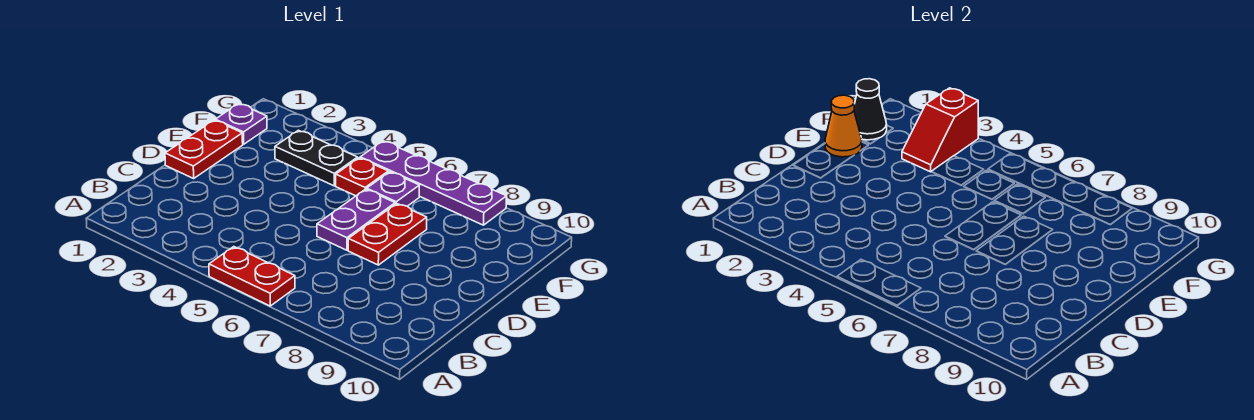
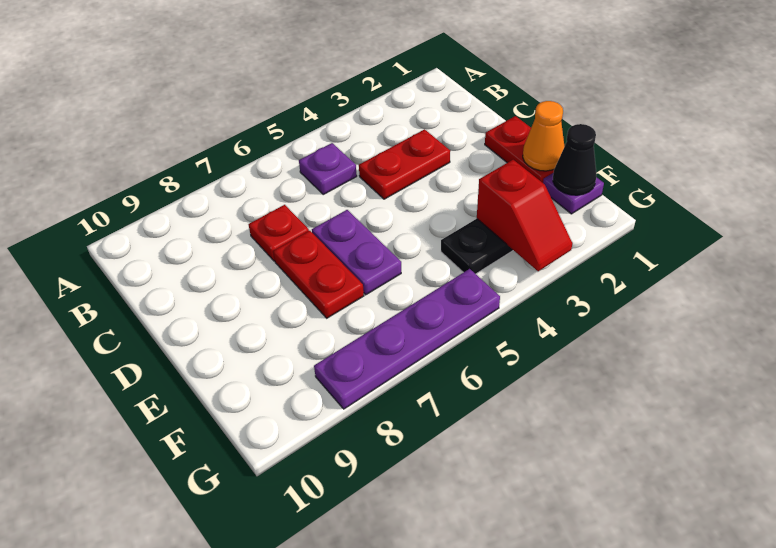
red plate A5:A6 level 1 -> red plate C3:C4 level 1
red slope F3:G3 level 2 top G -> red slope F3:G3 level 2 top F
red plate F5 level 1 -> red plate C7 level 1
purple plate F6 level 1 -> purple plate B5 level 1

